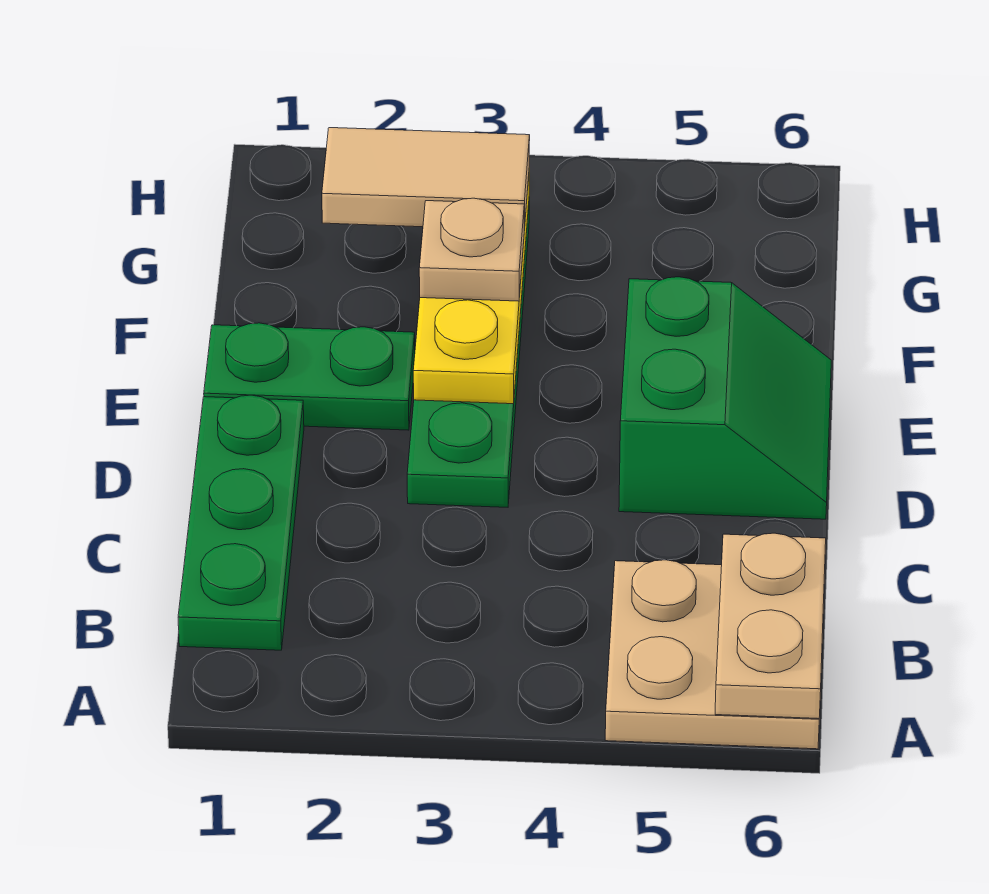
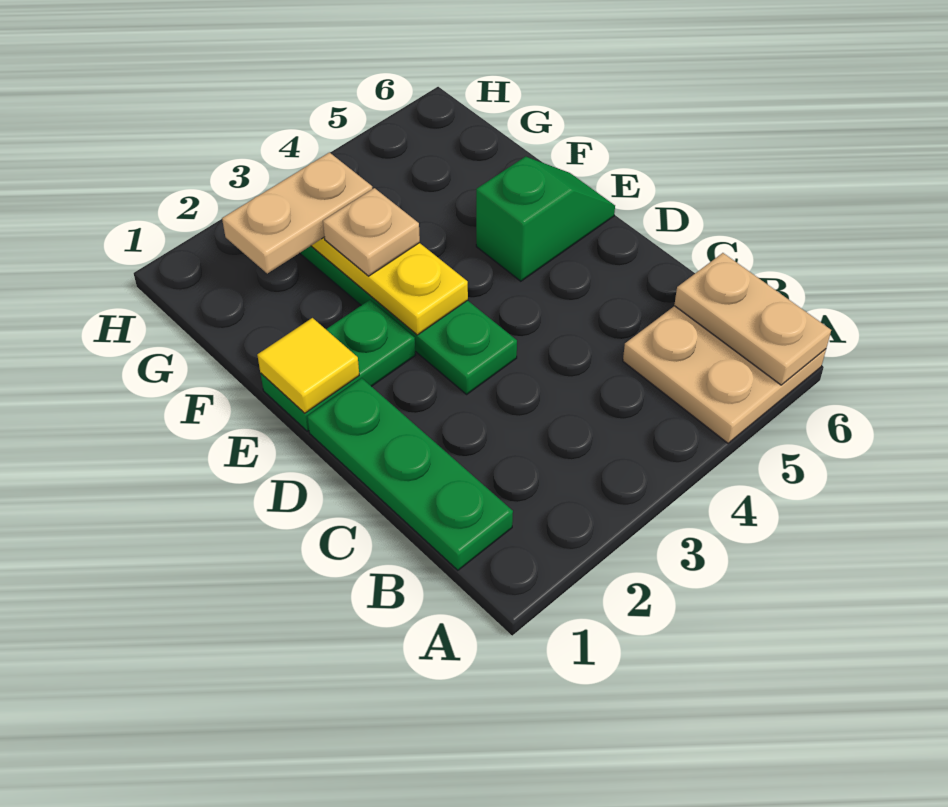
green slope D5:E6 level 1 top 5 -> green slope E5:E6 level 1 top 5
none -> yellow tile E1 level 2
tan tile G2:G3 level 3 -> tan plate G2:G3 level 3

